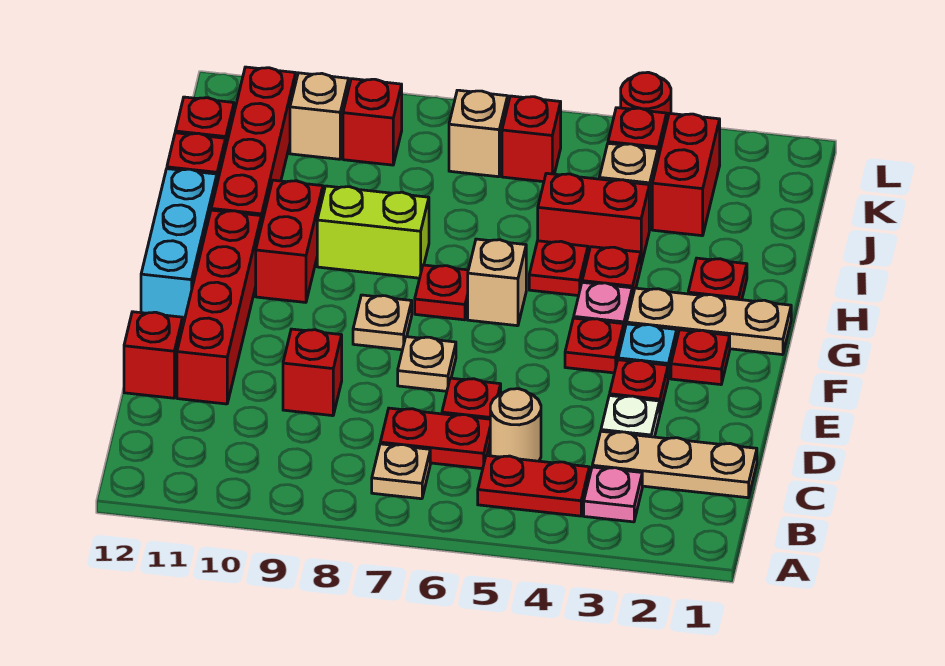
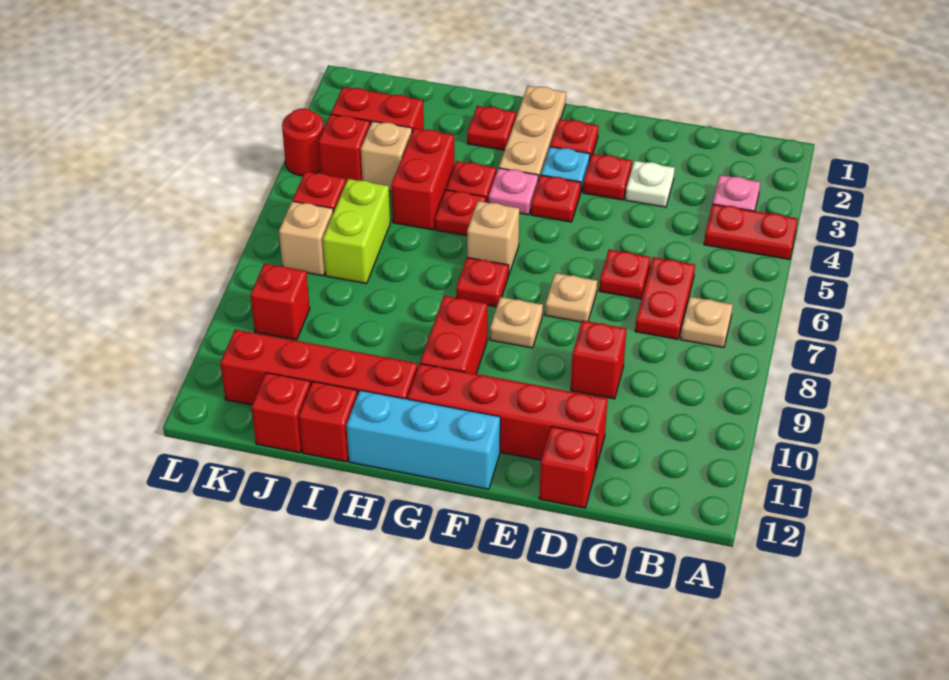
red plate B4:B5 level 1 -> red plate A4:B4 level 1
tan plate C1:C3 level 1 -> none
tan round brick C5 level 1 -> none
red brick G10:H10 level 1 -> red brick G9:G10 level 1
lime brick H8:H9 level 1 -> lime brick J6:J7 level 1
tan brick K10 level 1 -> none

